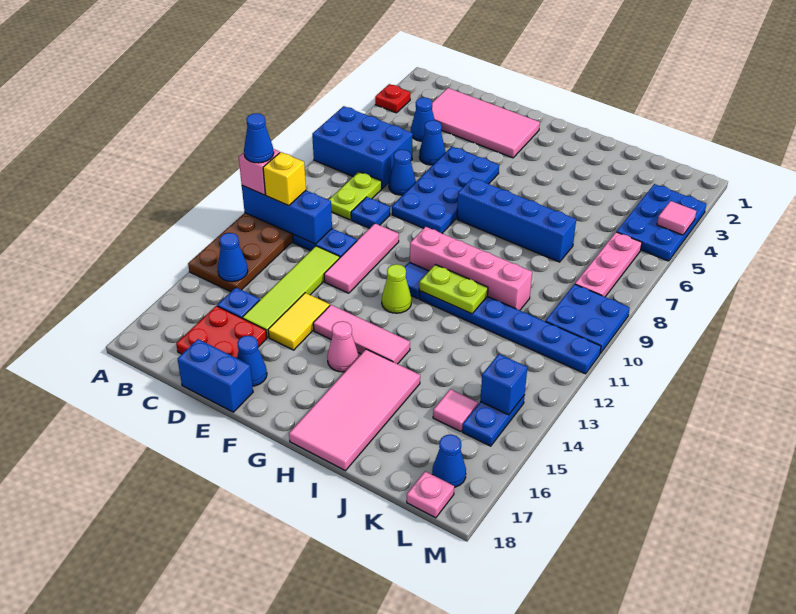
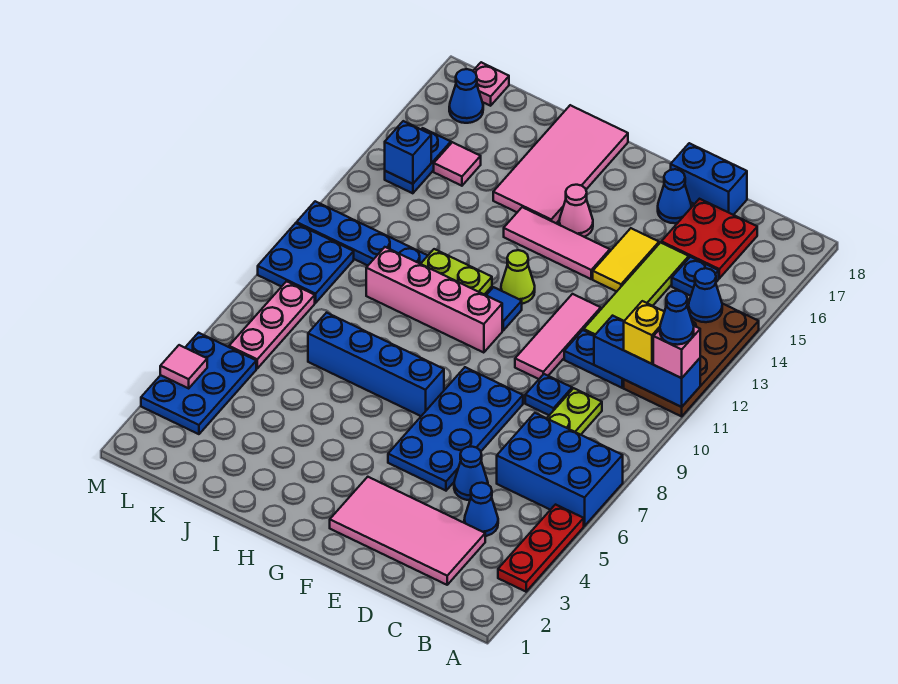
red plate A3 level 1 -> red plate A3:A5 level 1
blue cone D7 level 1 -> none

